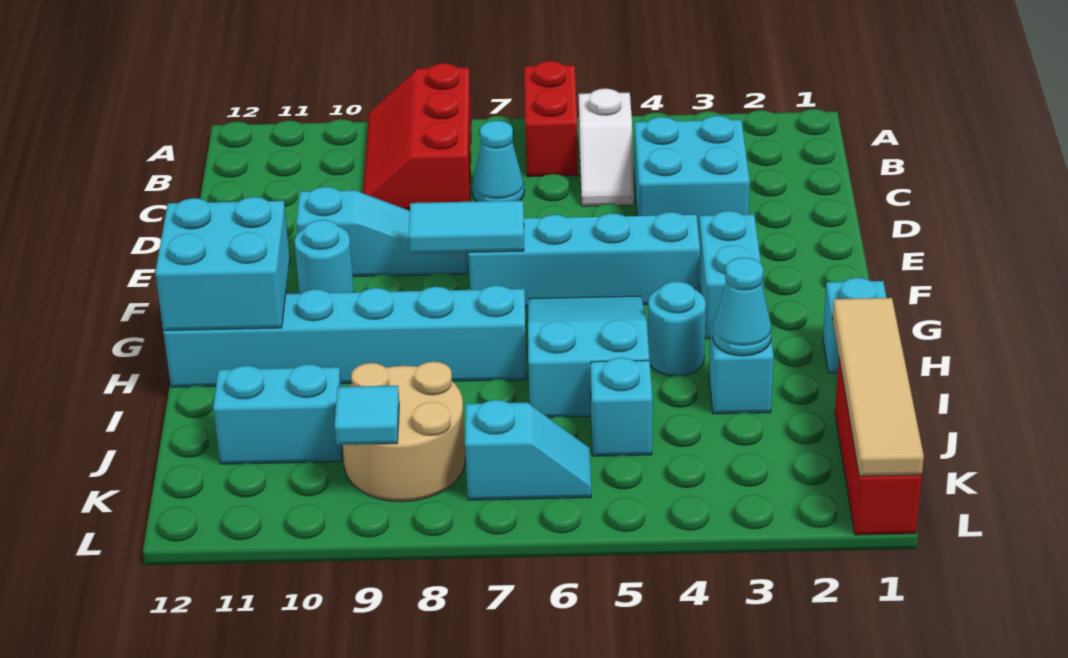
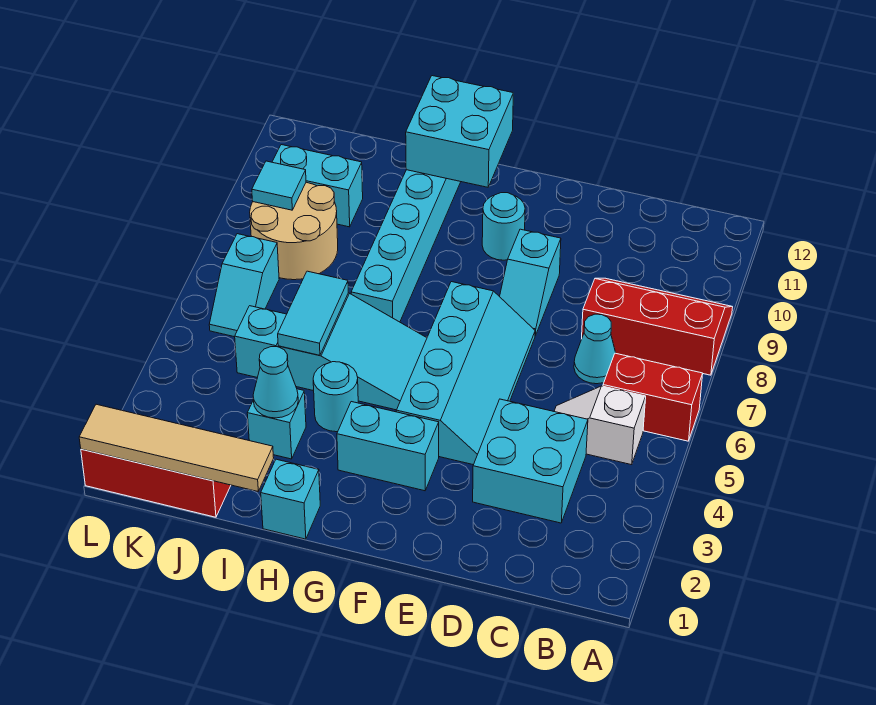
cyan slope E8:E10 level 1 top 10 -> cyan slope E8:E9 level 1 top 9
cyan tile F7:F8 level 2 -> cyan tile I5:I6 level 2
cyan brick J10:J11 level 1 -> cyan brick J10:K10 level 1

